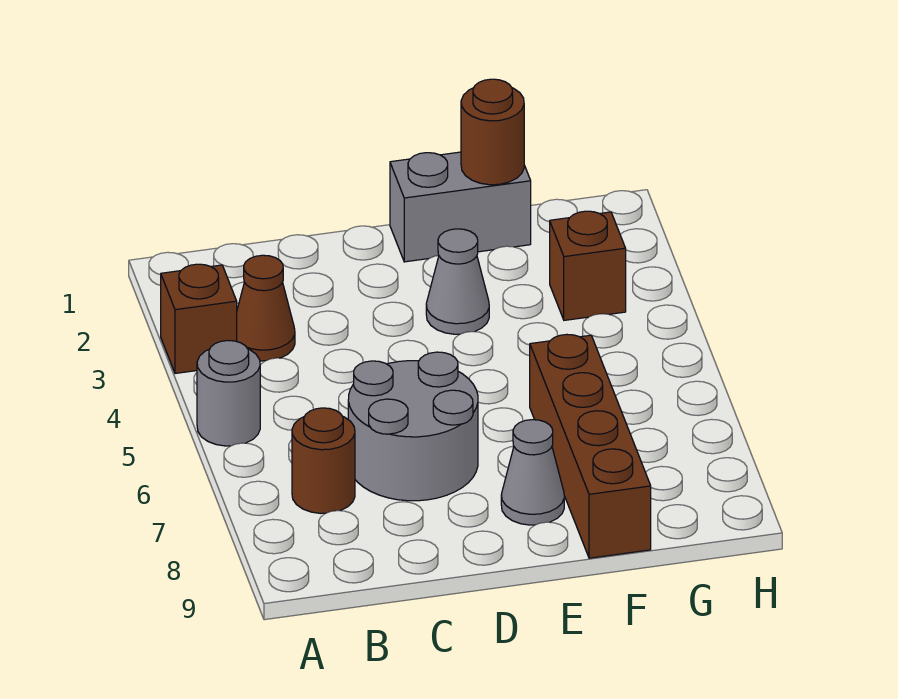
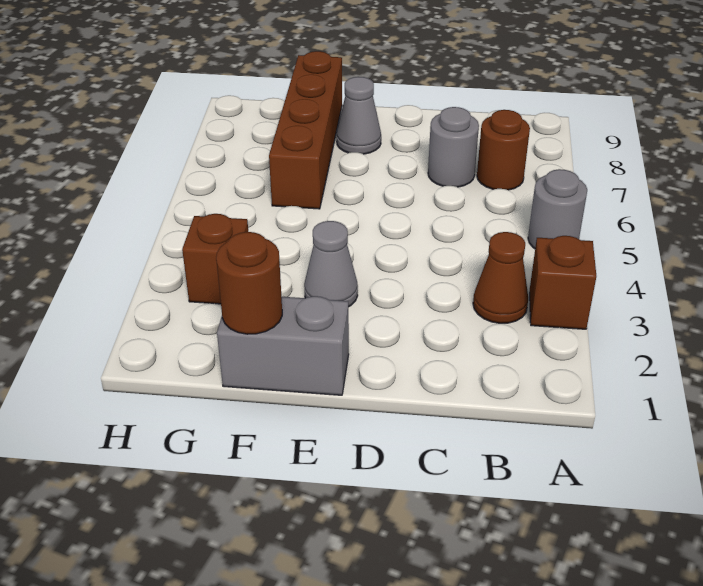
grey round brick C6:D7 level 1 -> grey round brick C7 level 1

